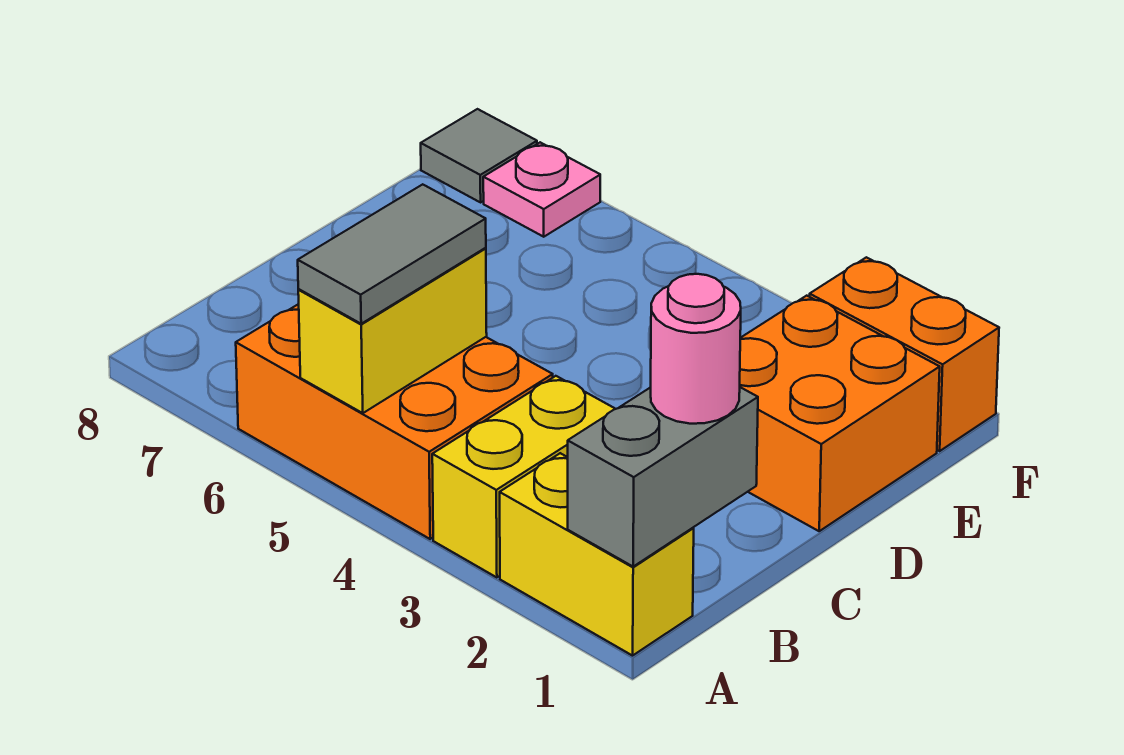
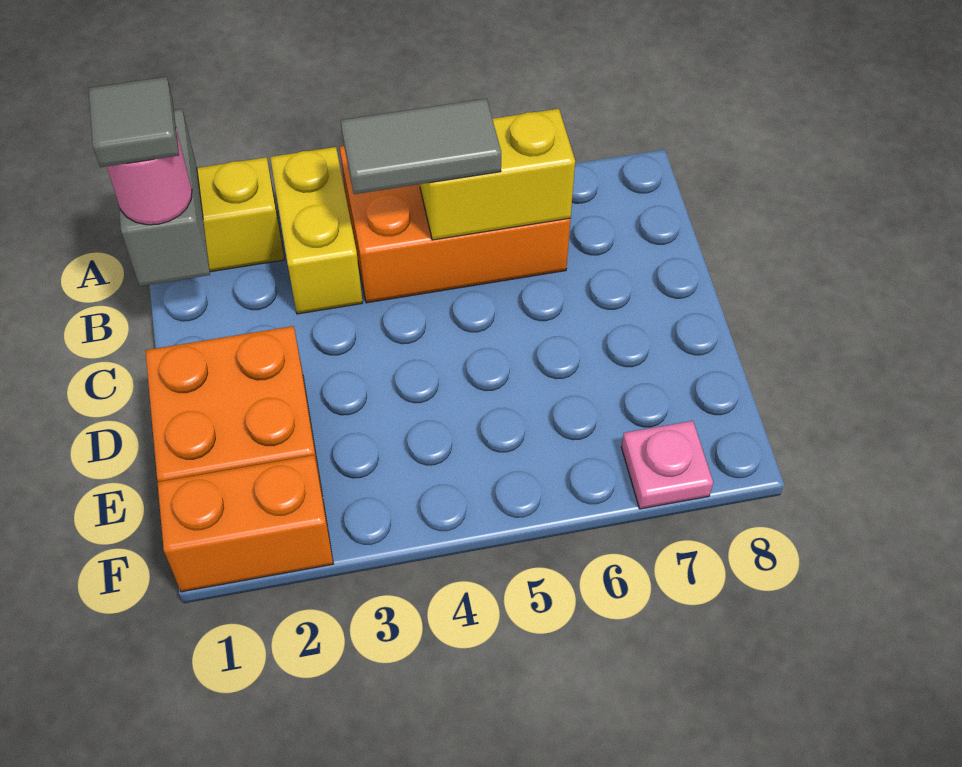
yellow brick A5:B5 level 2 -> yellow brick B5:B6 level 2
grey tile A5:B5 level 3 -> grey tile B4:B5 level 3
grey tile F8 level 1 -> grey tile B1 level 4

